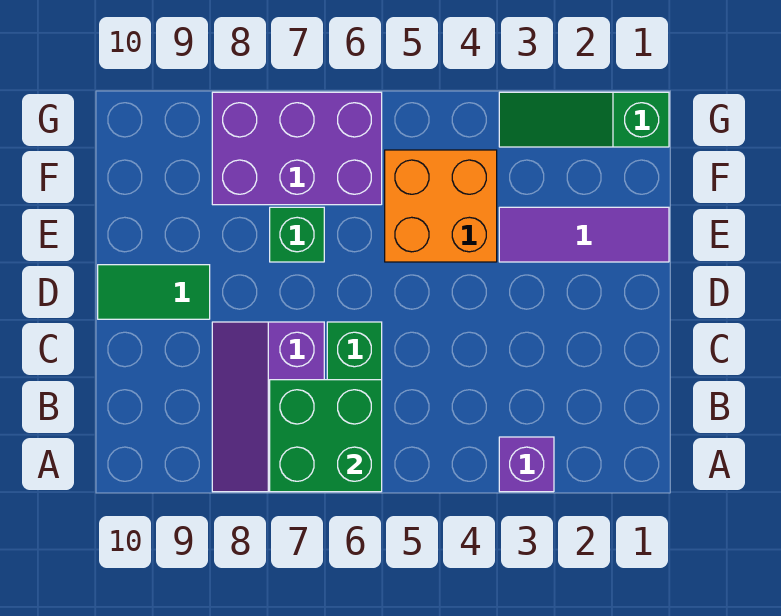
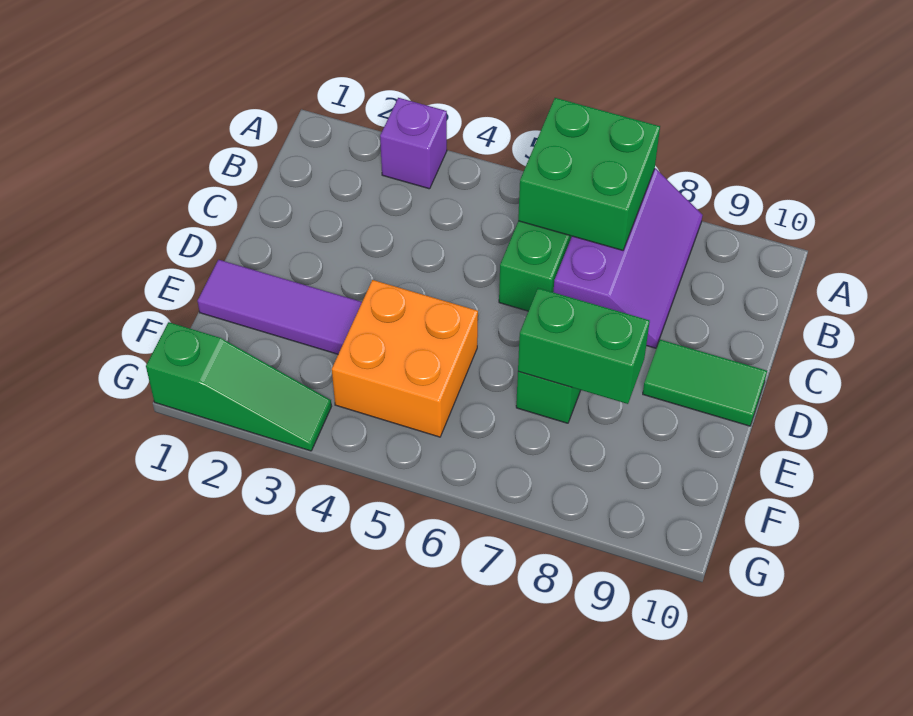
none -> green brick E7:E8 level 2
purple brick F6:G8 level 1 -> none

